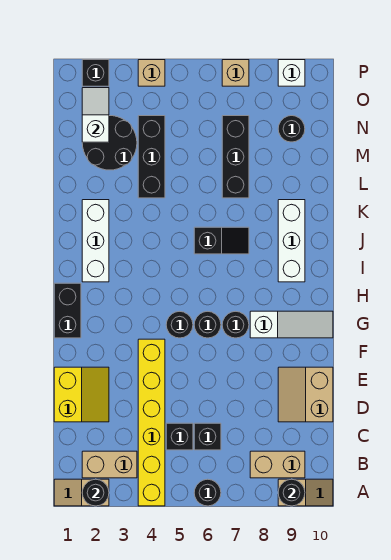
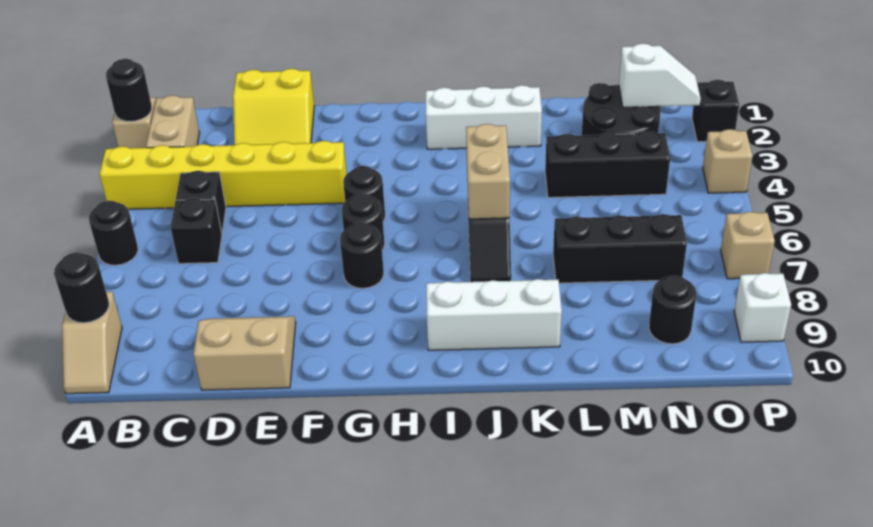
tan brick B8:B9 level 1 -> tan brick J5:J6 level 2
black brick G1:H1 level 1 -> none
white slope G8:G10 level 1 top 8 -> none

